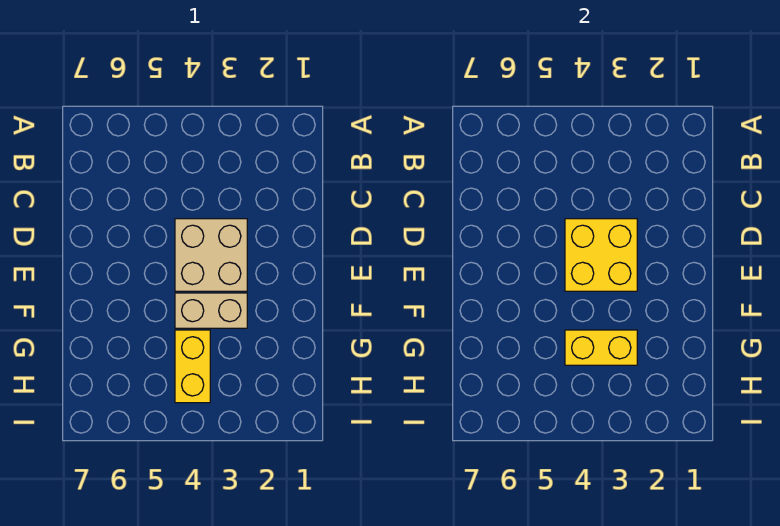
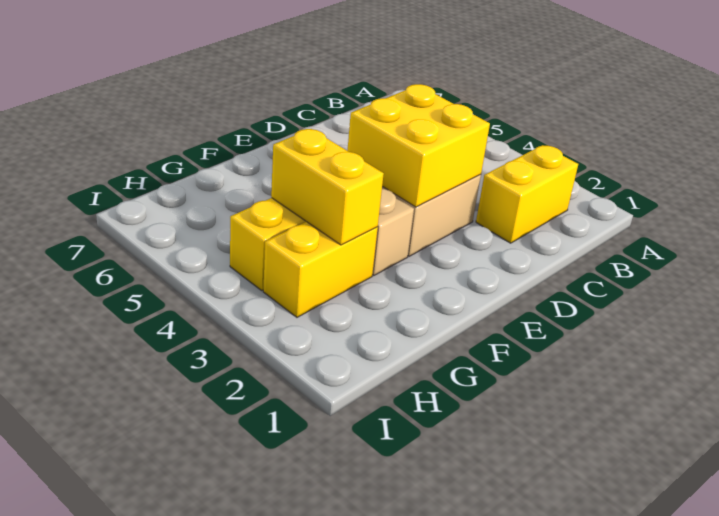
none -> yellow brick B2:C2 level 1
none -> yellow brick G3:H3 level 1

